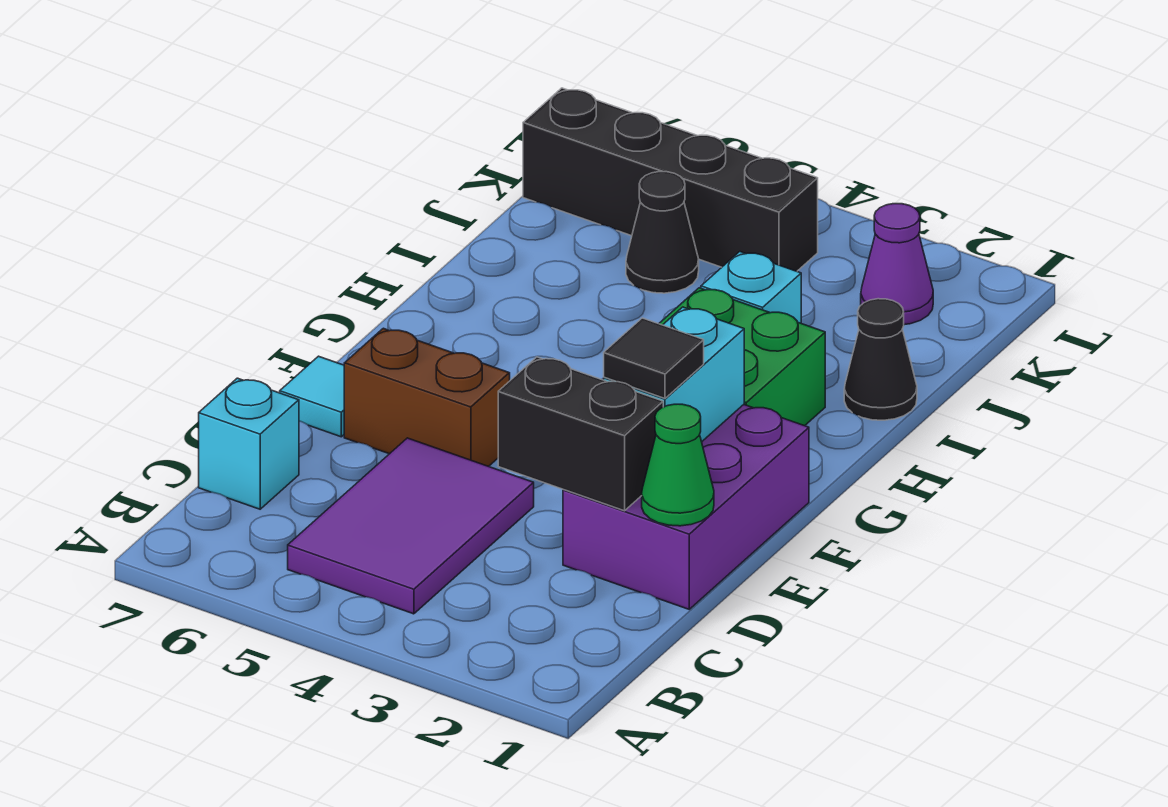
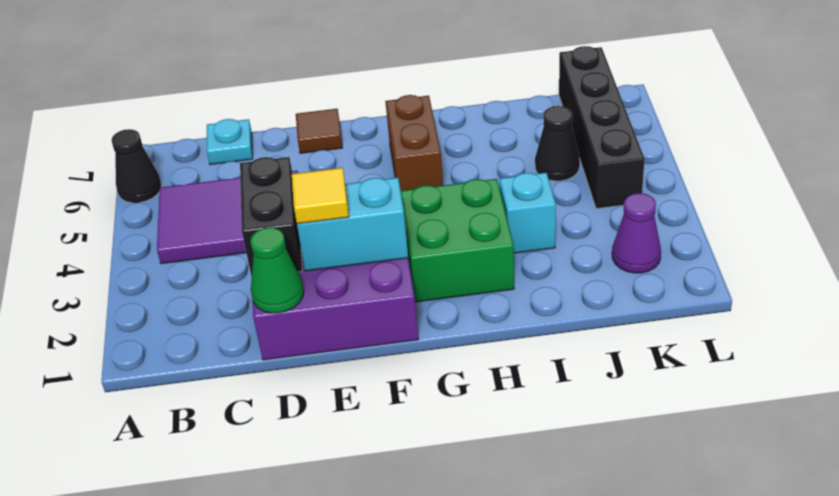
cyan brick C7 level 1 -> cyan plate C7 level 1
black tile E2 level 3 -> yellow tile E2 level 3
brown brick E5:E6 level 1 -> brown brick G5:G6 level 1
cyan tile E7 level 1 -> brown tile E7 level 1
black cone I1 level 1 -> black cone A6 level 1

